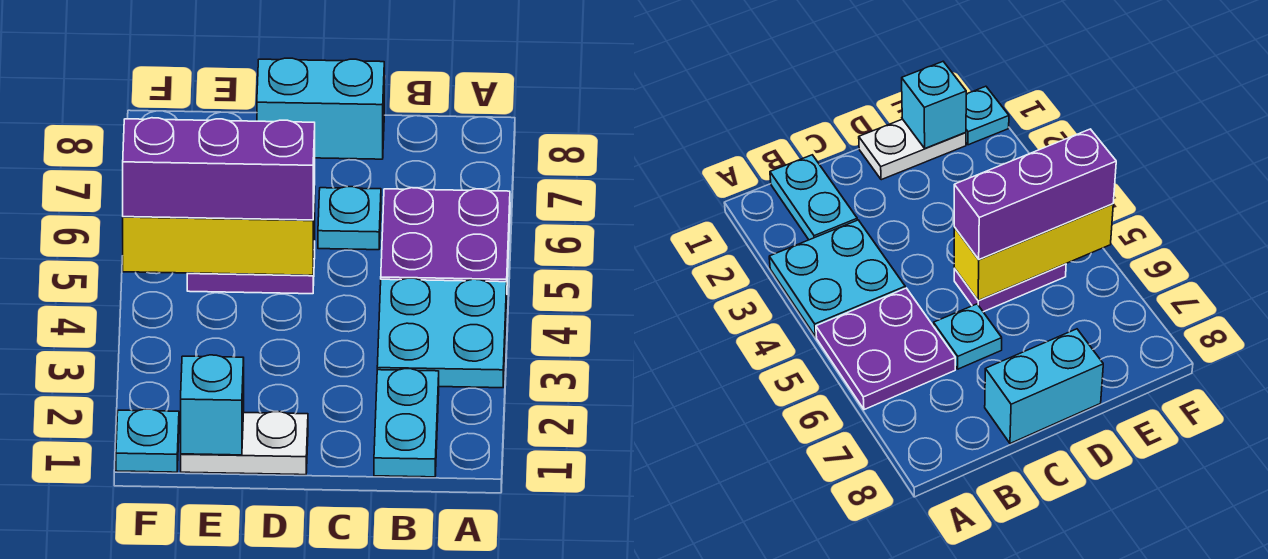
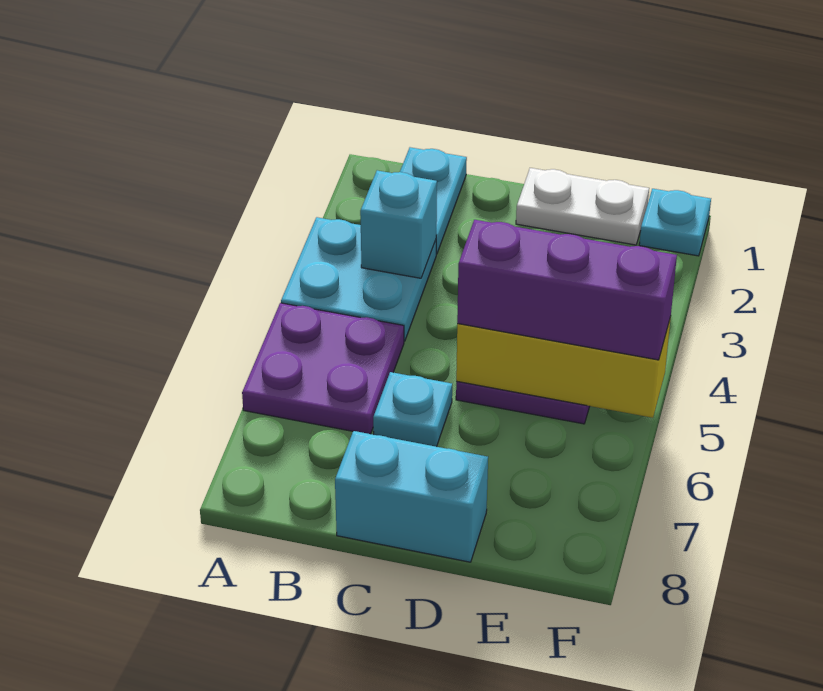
cyan brick E1 level 2 -> cyan brick B3 level 2

